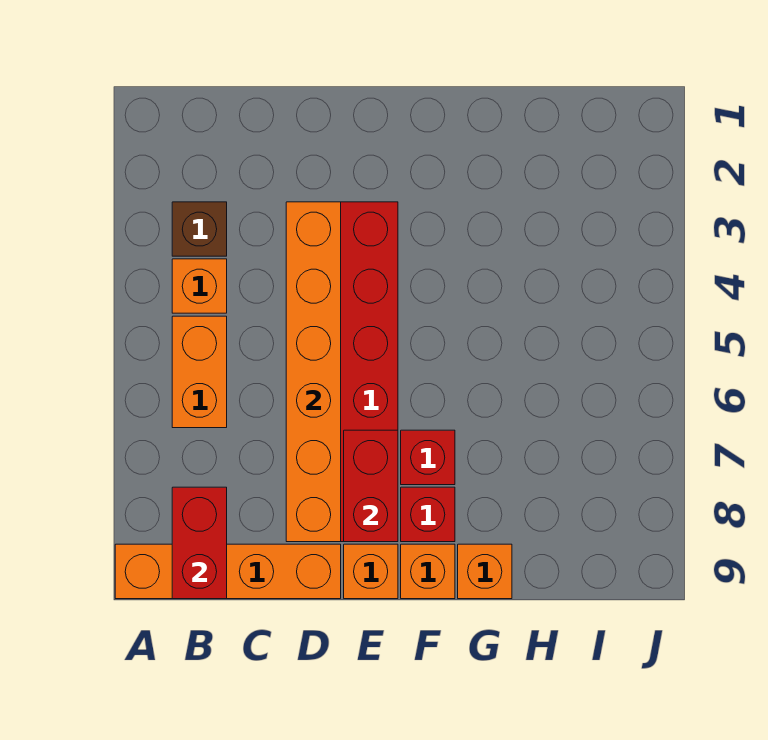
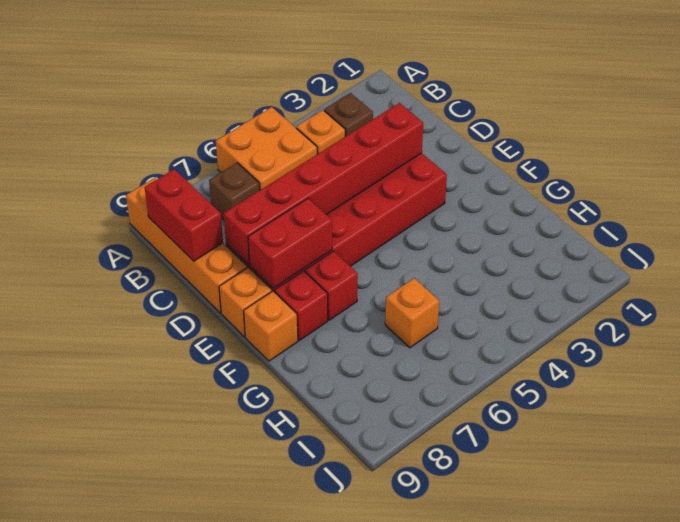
orange brick B5:B6 level 1 -> orange brick A5:B6 level 1
none -> brown brick B7 level 1
red brick B8:B9 level 2 -> red brick B9:C9 level 2
orange brick D3:D8 level 2 -> red brick D3:D8 level 2
orange brick G9 level 1 -> orange brick H6 level 1

